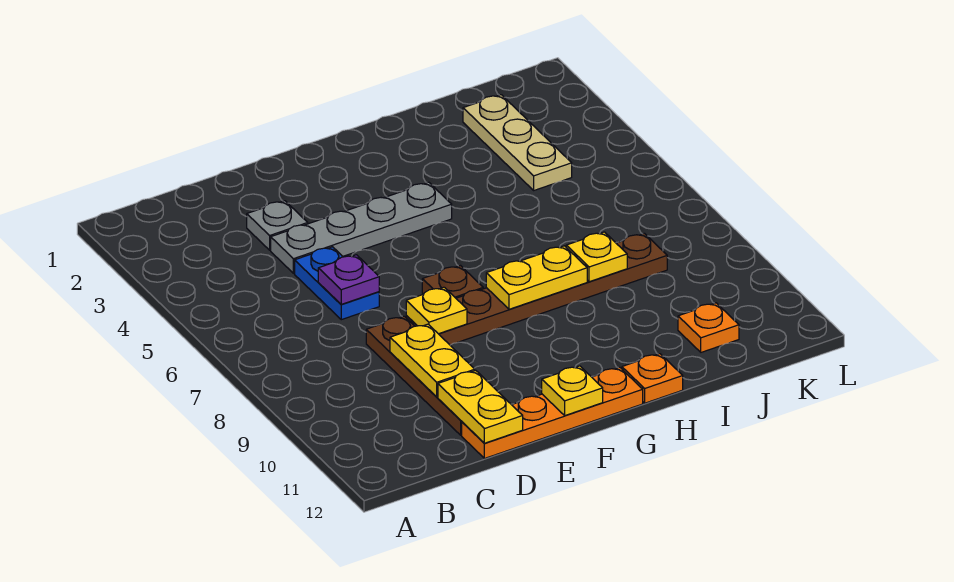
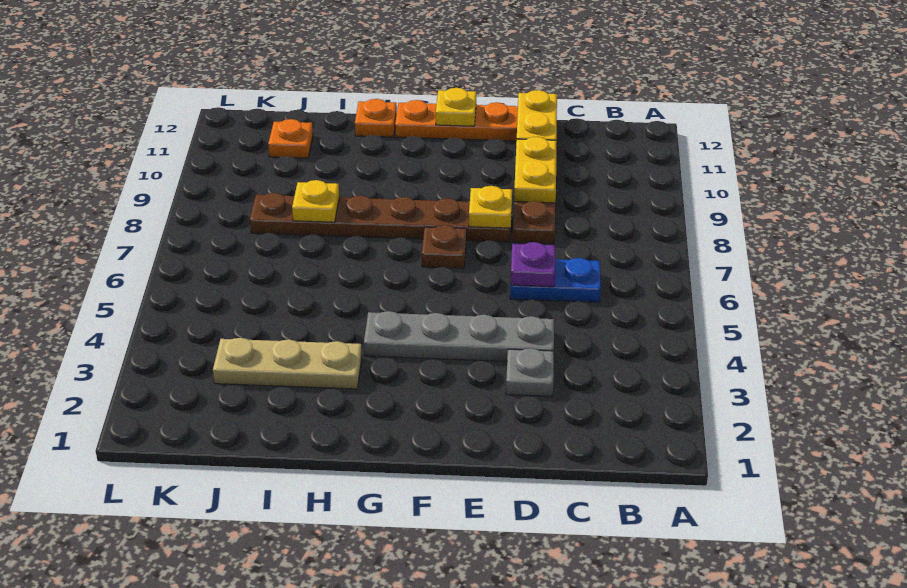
blue plate D5:D6 level 1 -> blue plate C6:D6 level 1
yellow plate G8:H8 level 2 -> none
tan plate J2:J4 level 1 -> tan plate H3:J3 level 1

